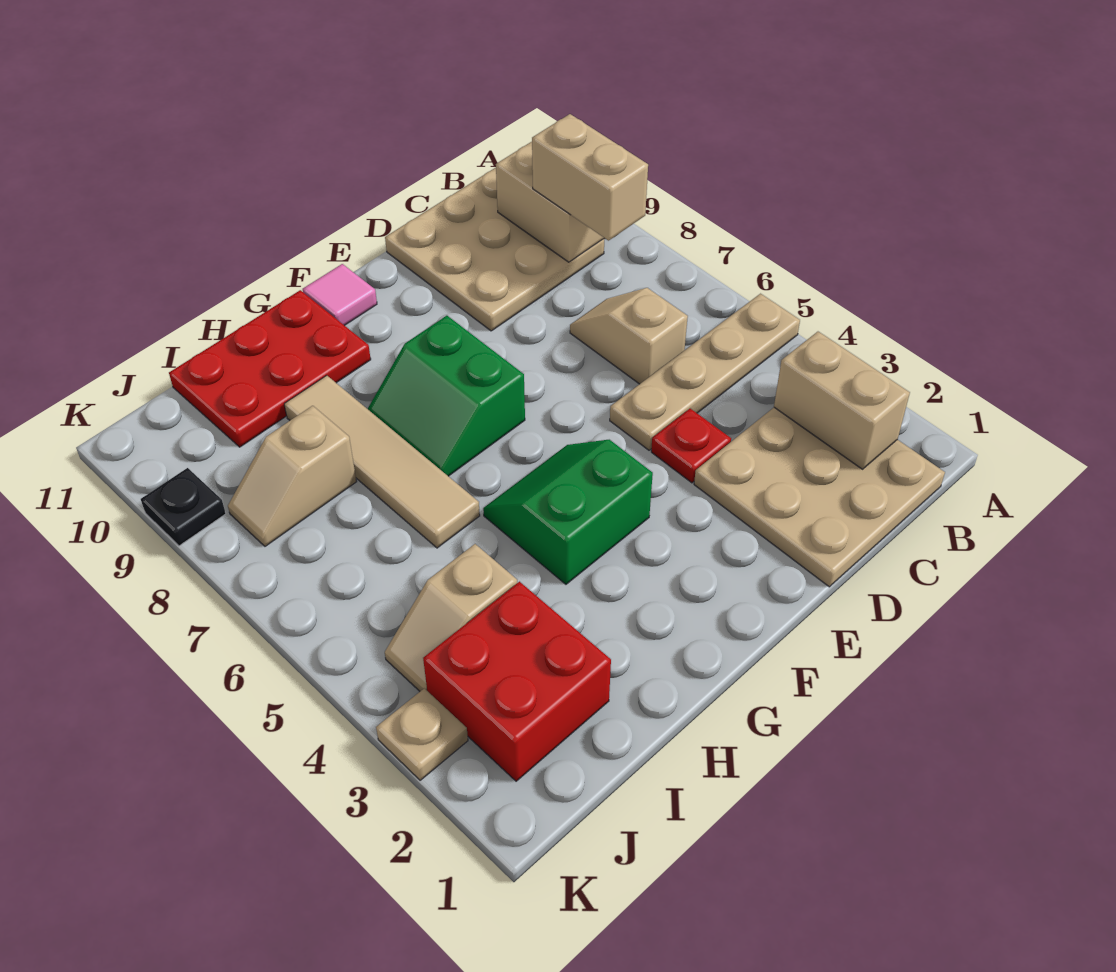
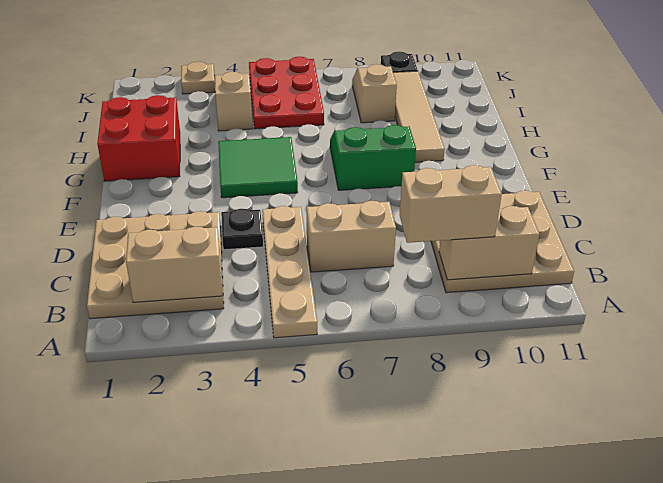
tan slope C6:C7 level 1 top 6 -> tan brick C6:C7 level 1
red plate D4 level 1 -> black plate D4 level 1
green slope F4:G5 level 1 top 4 -> green tile F4:G5 level 1
pink tile F11 level 1 -> none
red plate G10:I11 level 1 -> red plate I5:K6 level 1
tan tile H6:H9 level 1 -> tan tile G9:J9 level 1
red brick I2:J3 level 1 -> red brick G1:H2 level 1

